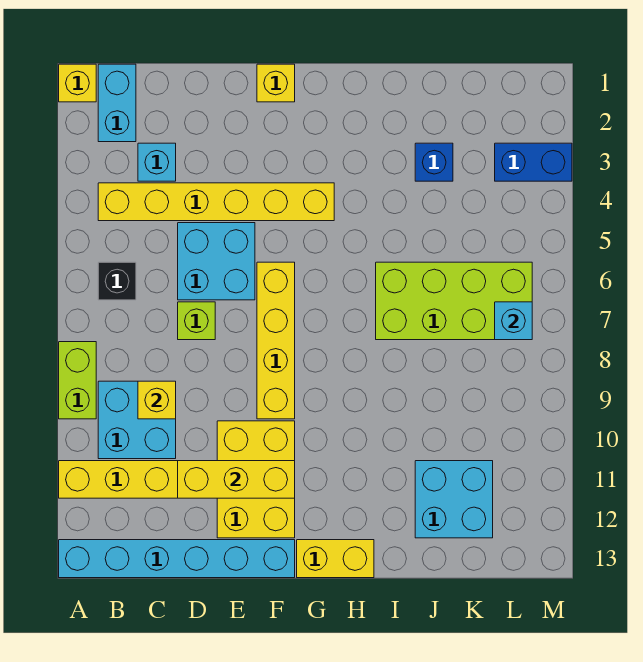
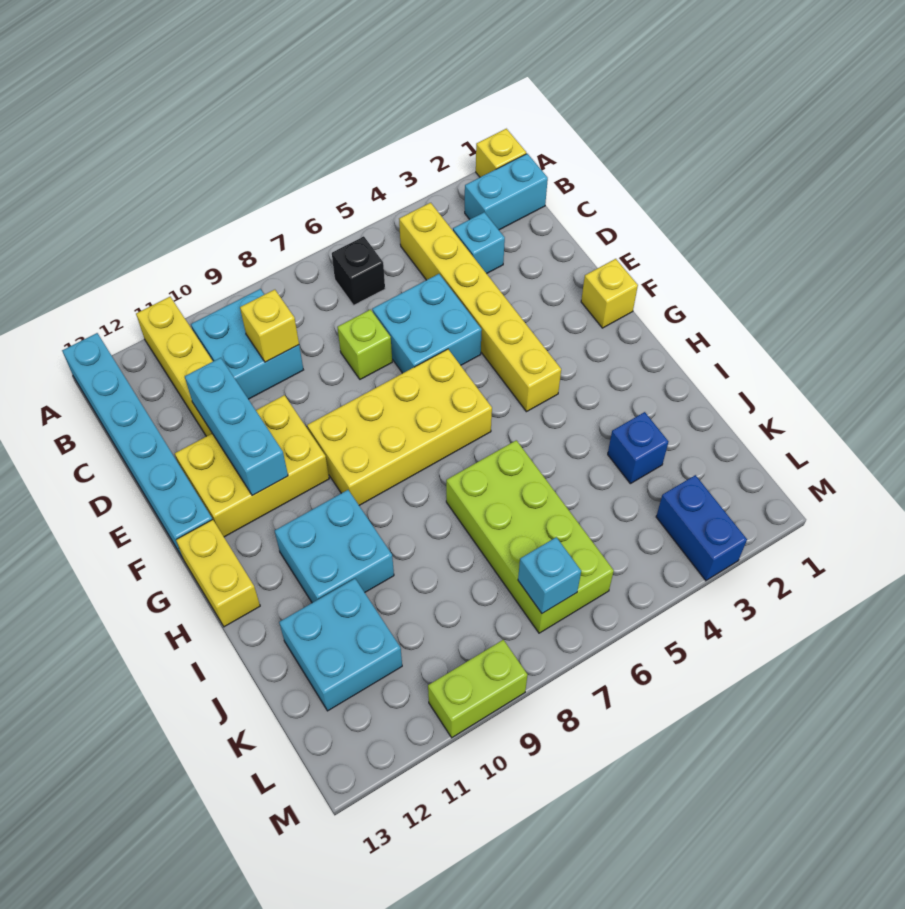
lime brick A8:A9 level 1 -> lime brick M9:M10 level 1
yellow brick D11:F11 level 2 -> cyan brick D11:F11 level 2
yellow brick F6:F9 level 1 -> yellow brick F6:G9 level 1
none -> cyan brick H10:I11 level 1

